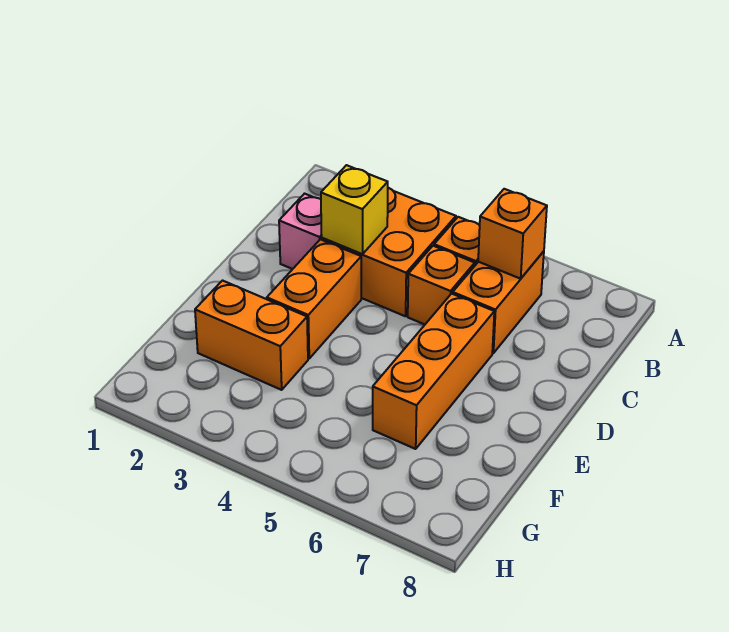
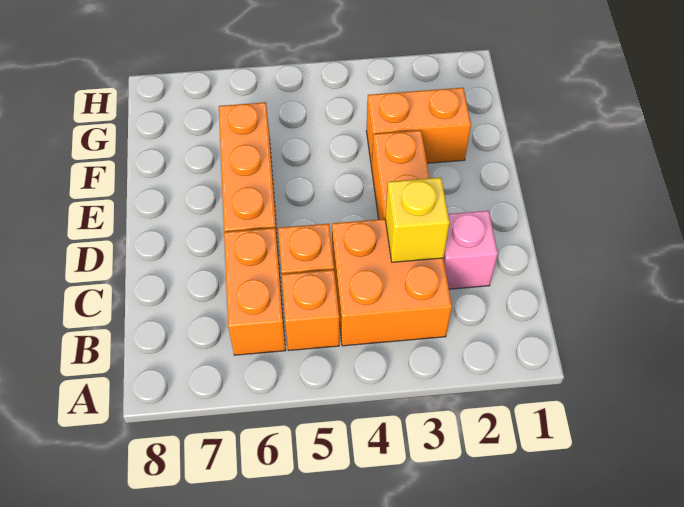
orange brick B6 level 2 -> none

